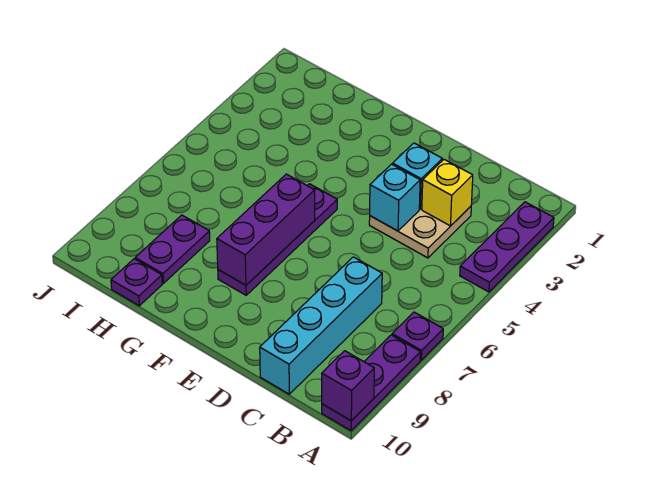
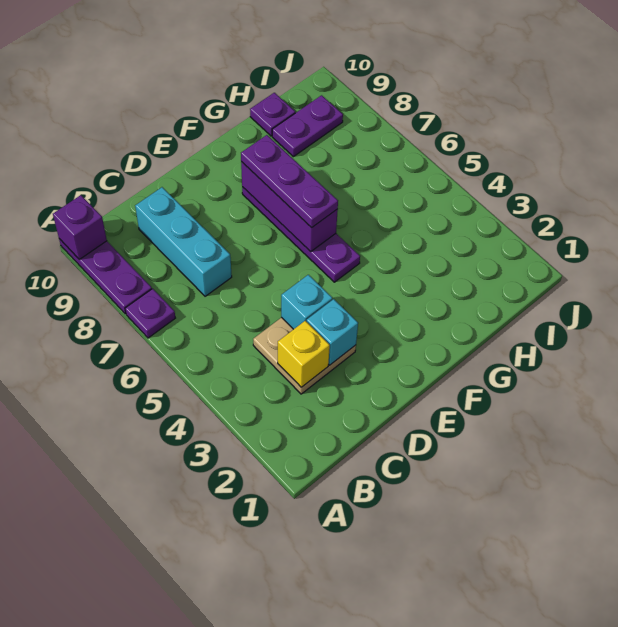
purple plate A2:A4 level 1 -> purple plate F6:F8 level 3
cyan brick C7:C10 level 1 -> cyan brick C7:C9 level 1
purple plate H8:H9 level 1 -> purple plate H9:I9 level 1

